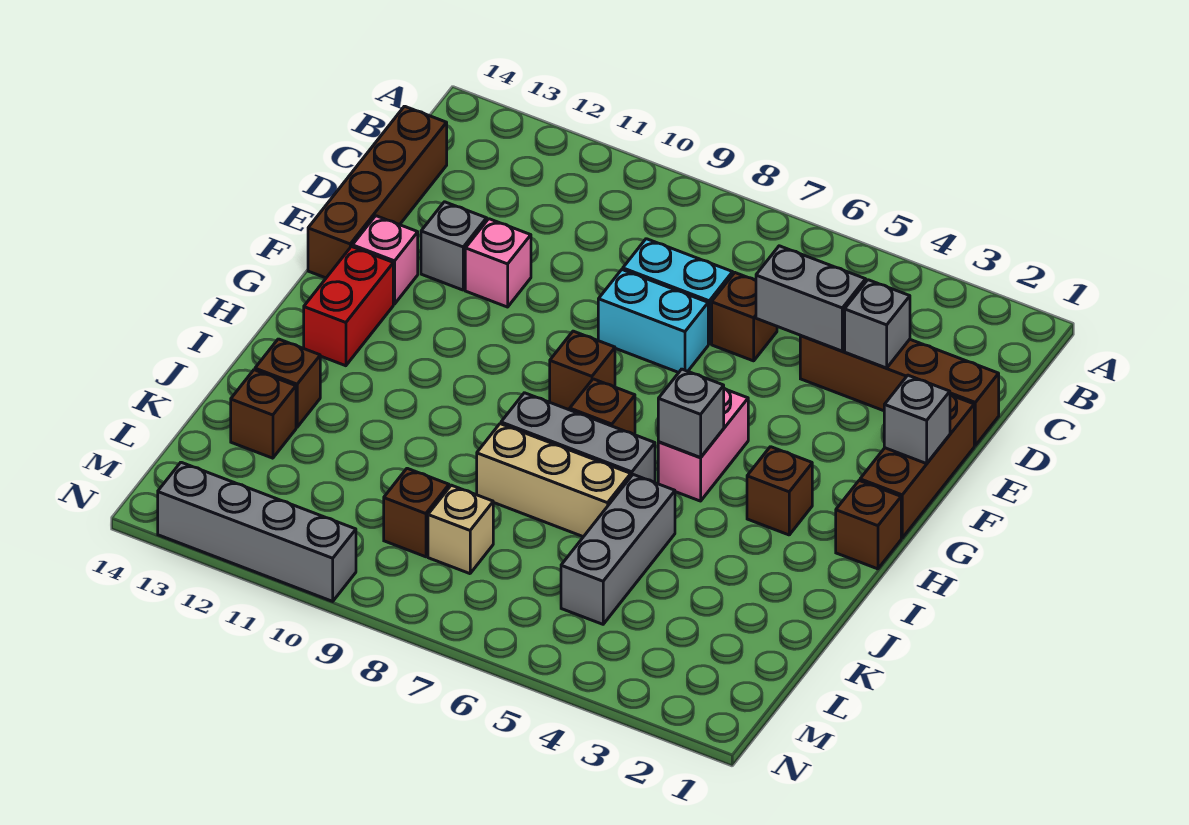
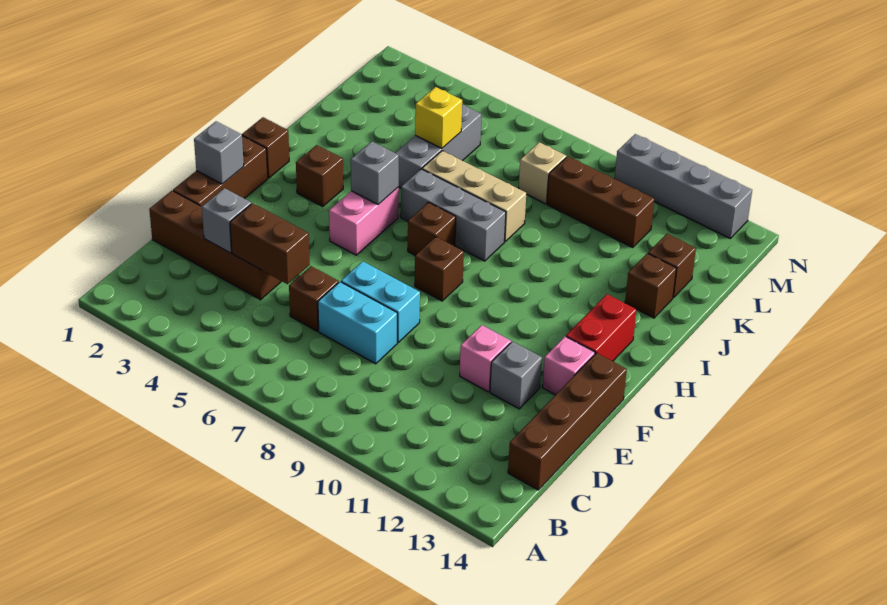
grey brick D4:D5 level 2 -> brown brick D4:D5 level 2
none -> yellow brick K5 level 2
brown brick L9 level 1 -> brown brick L9:L11 level 1

